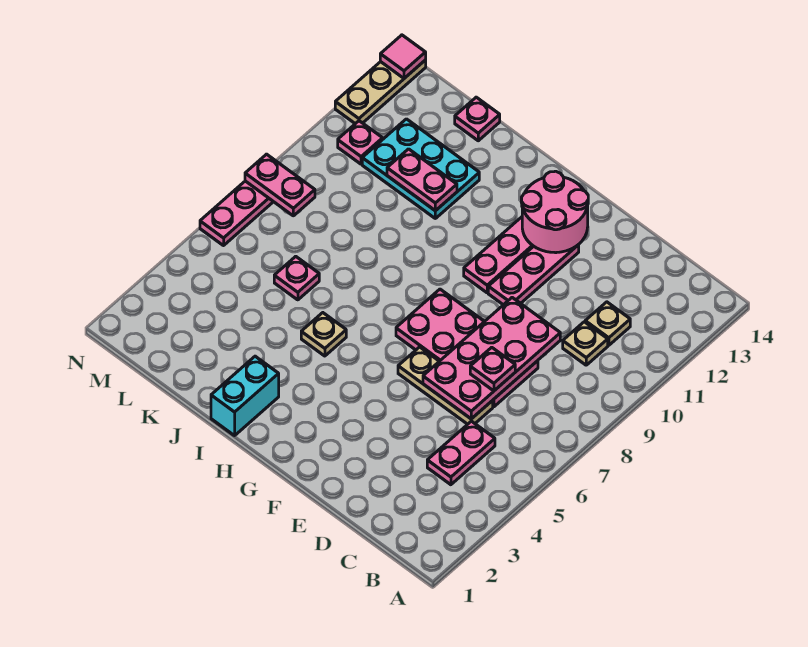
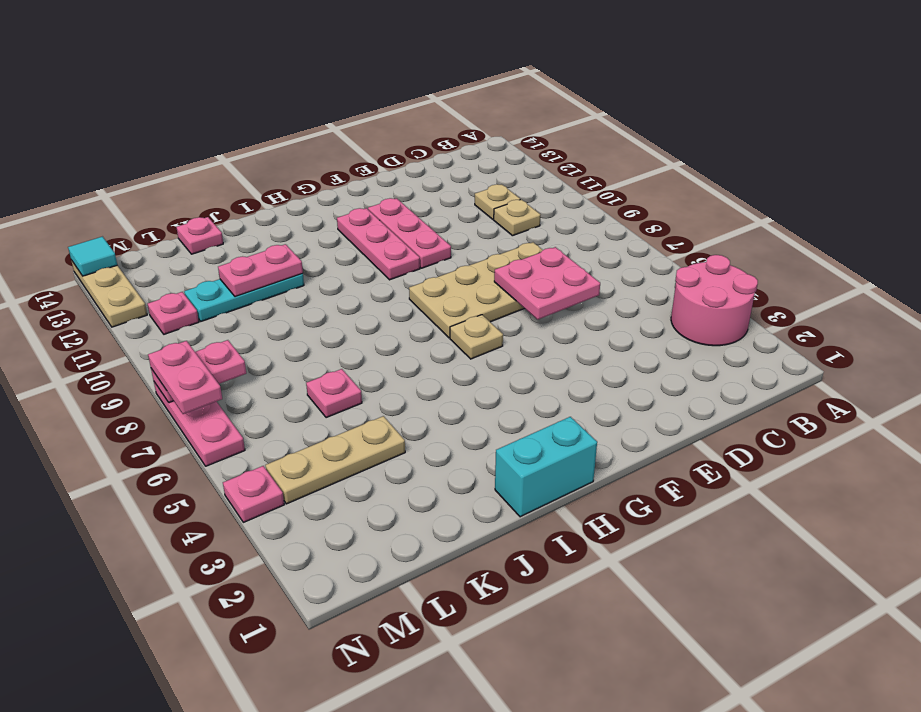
pink plate C4:C5 level 1 -> pink plate N7:N8 level 3
tan plate D6:F6 level 1 -> tan plate K4:M4 level 1
pink plate D6:E9 level 2 -> pink plate D6:E7 level 2
pink plate D7:G8 level 1 -> tan plate D7:G8 level 1
pink plate D7 level 3 -> pink plate N4 level 1
pink round brick F12:G13 level 2 -> pink round brick A3:B4 level 1
cyan brick I1:I2 level 1 -> cyan brick H1:I1 level 1
tan plate I5 level 1 -> tan plate G6 level 1
cyan plate J11:L12 level 1 -> cyan plate J11:L11 level 1
pink tile N14 level 2 -> cyan tile N14 level 2

